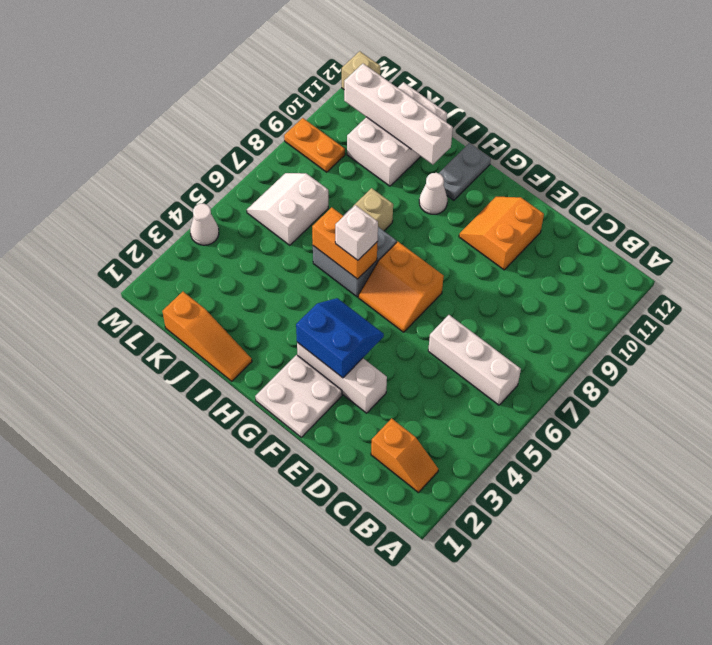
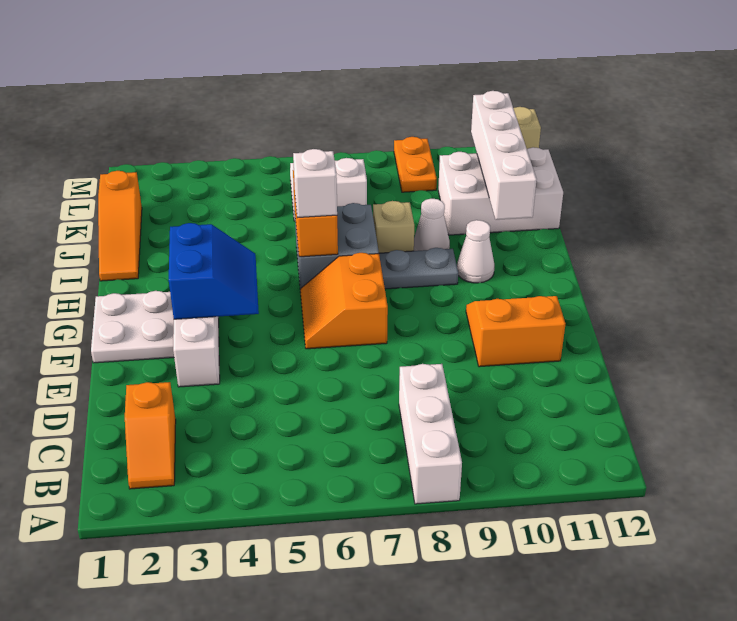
white brick B6:D6 level 1 -> white brick A8:C8 level 1
grey plate H11:H12 level 1 -> grey plate H8:H9 level 1
white cone M4 level 1 -> white cone I9 level 1

